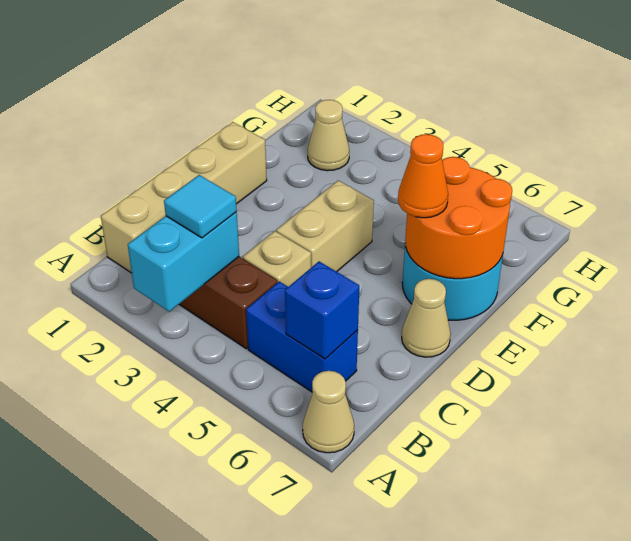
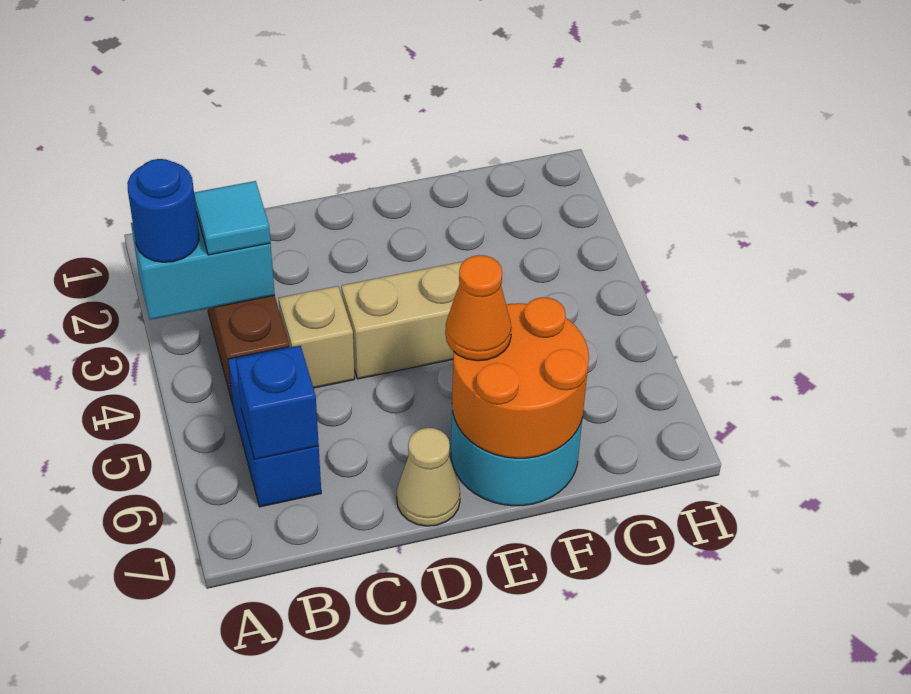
none -> blue round brick A3 level 3
tan cone A7 level 1 -> none
tan brick B1:E1 level 1 -> none
tan cone G2 level 1 -> none

